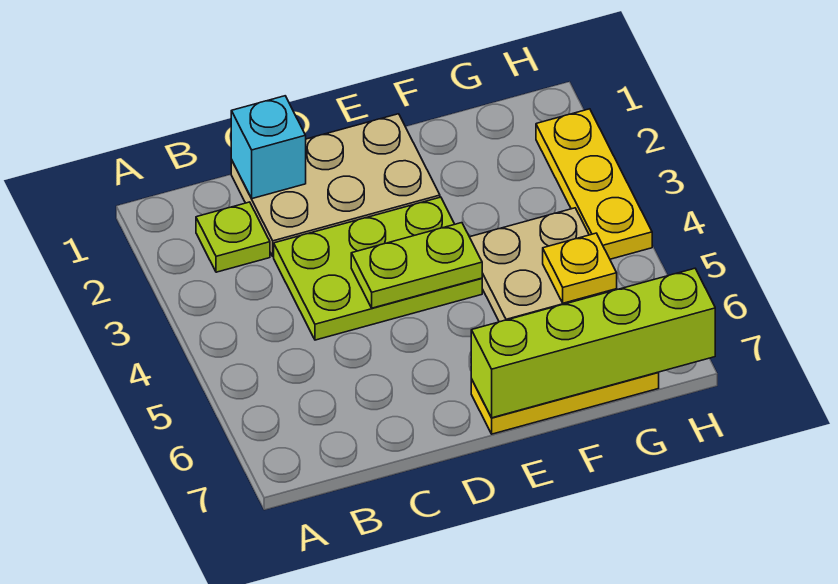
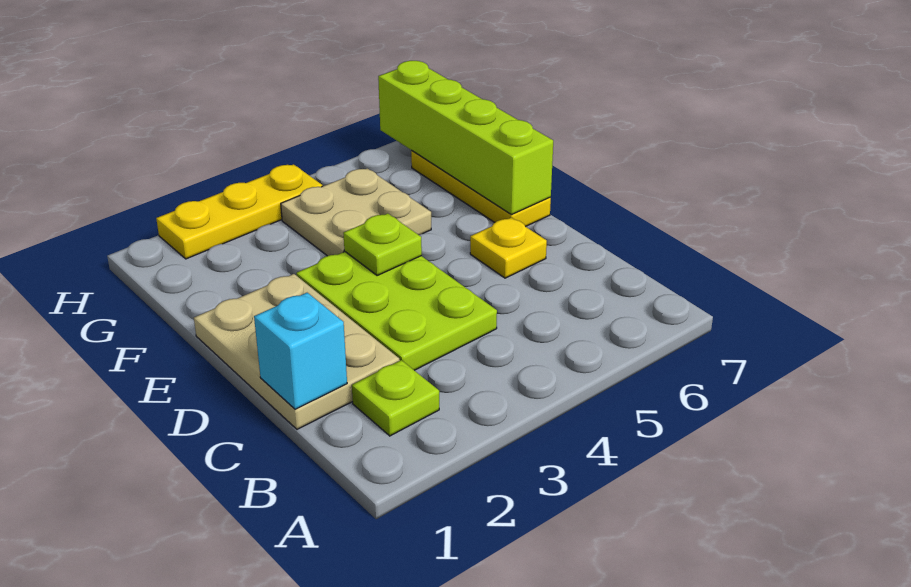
lime plate D4:E4 level 2 -> lime plate E4 level 2
yellow plate G5 level 2 -> yellow plate D6 level 1

